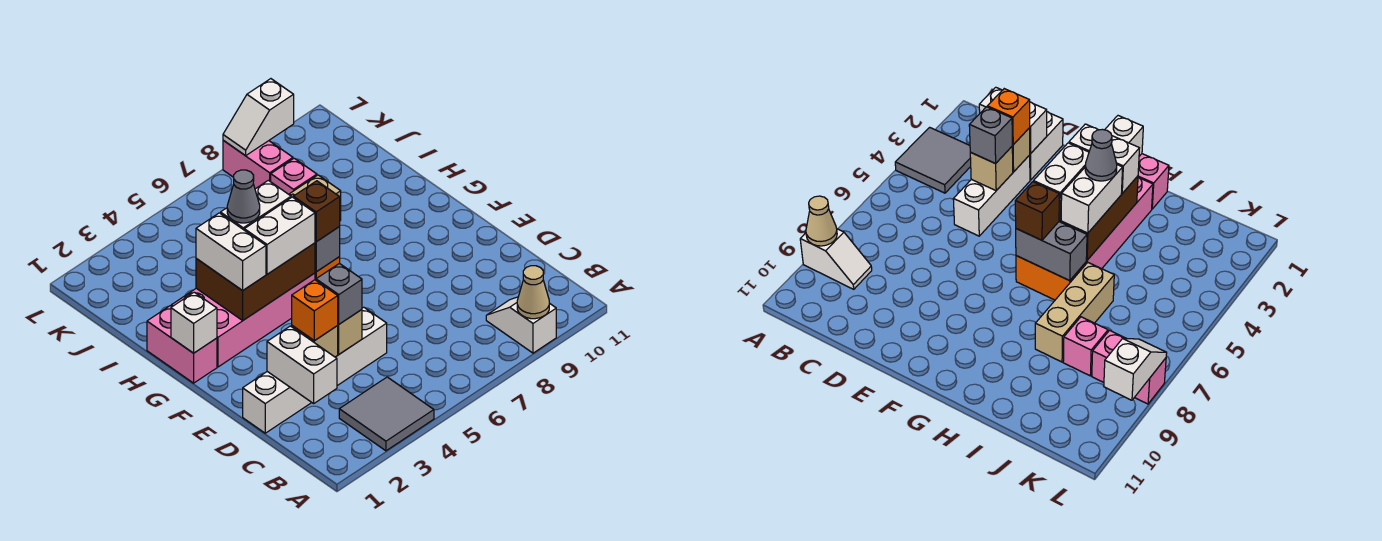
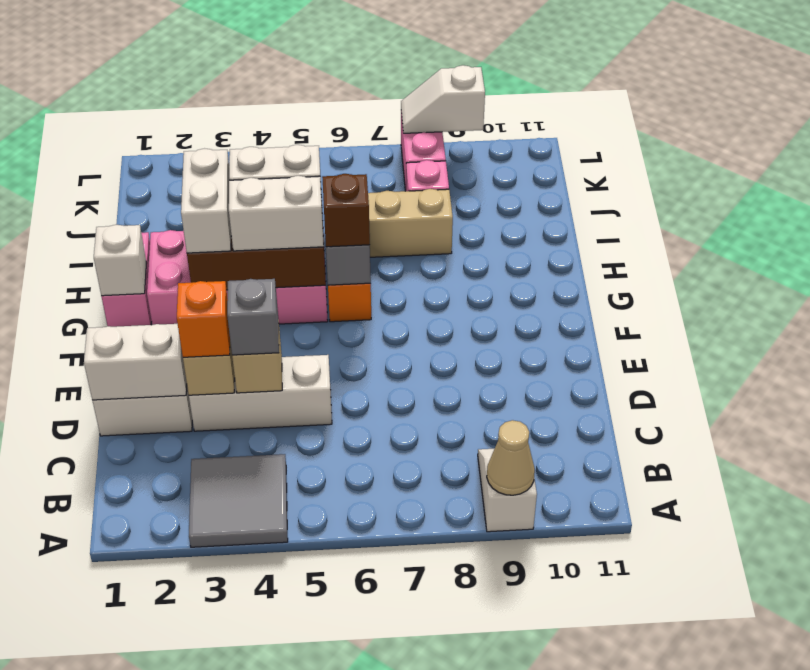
white brick C2:D2 level 2 -> white brick D1:D2 level 2
grey cone H4 level 4 -> none

